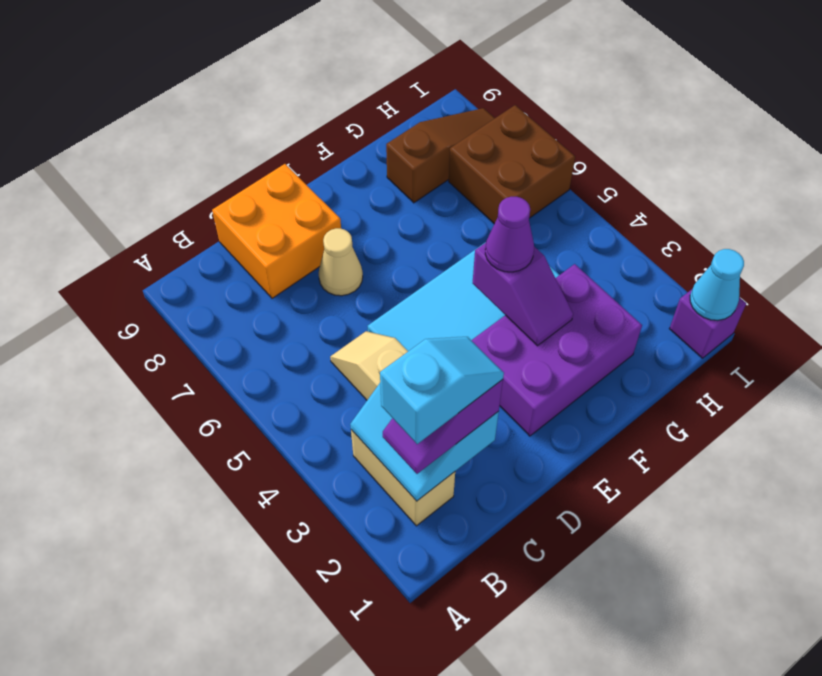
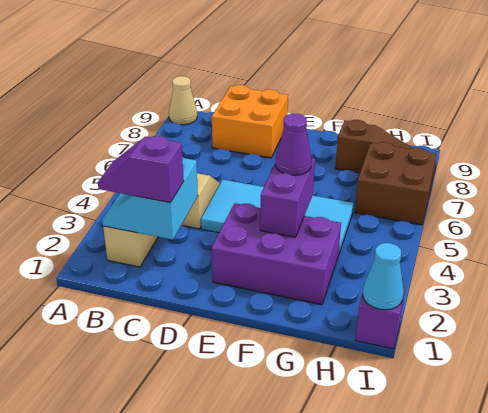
cyan slope B2:C2 level 4 top B -> none
tan cone D7 level 1 -> tan cone A9 level 1
purple slope F3:F4 level 2 top 4 -> purple brick F3:F4 level 2

